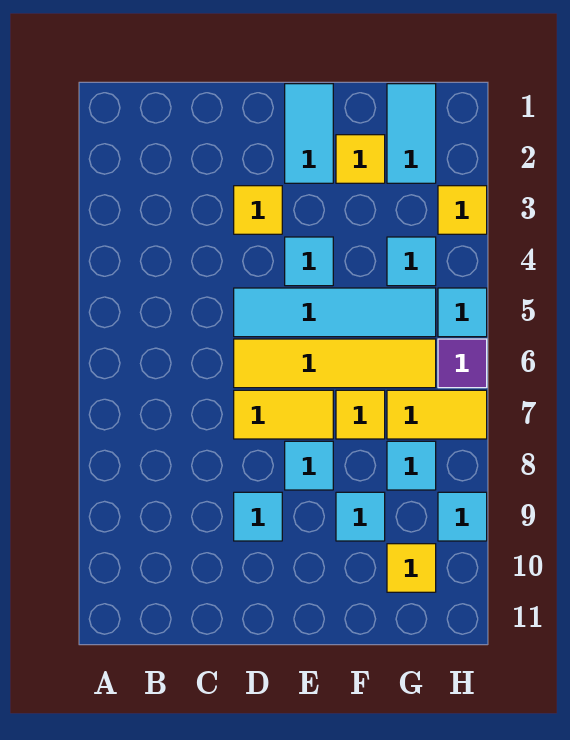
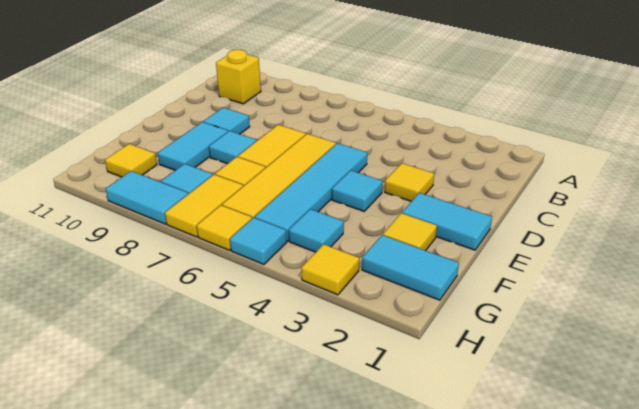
none -> yellow brick B10 level 1
cyan tile F9 level 1 -> cyan tile E9:F9 level 1
purple tile H6 level 1 -> yellow tile H6 level 1
cyan tile H9 level 1 -> cyan tile H8:H9 level 1

